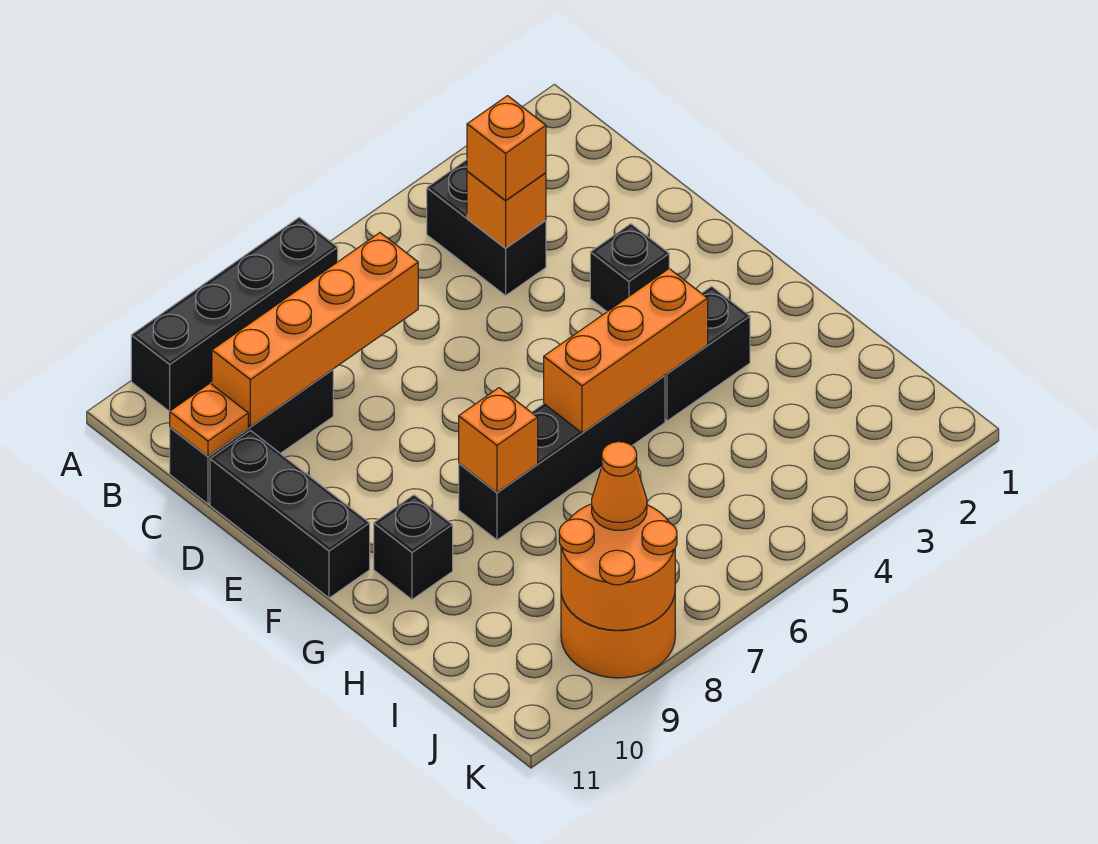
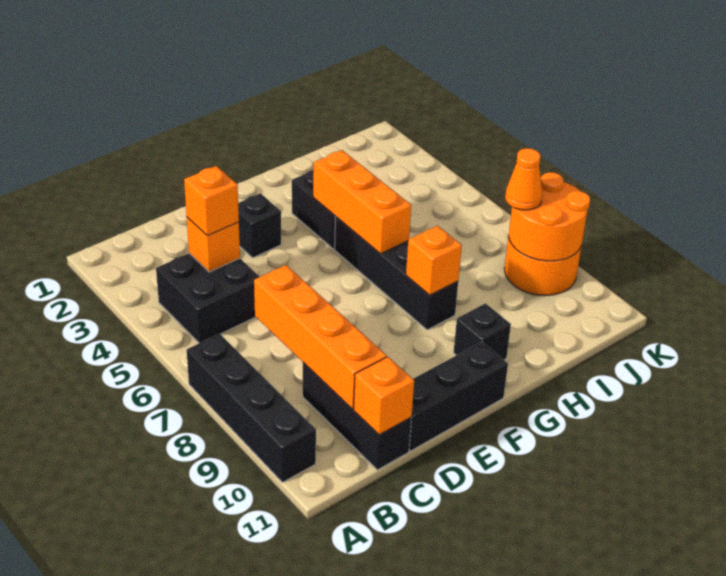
black brick B4:C4 level 1 -> black brick B4:C5 level 1
orange plate C11 level 2 -> orange brick C11 level 2

